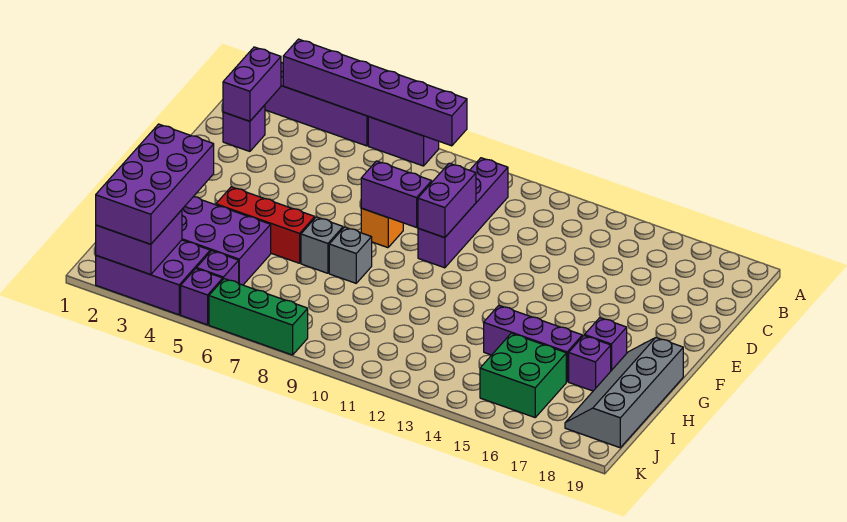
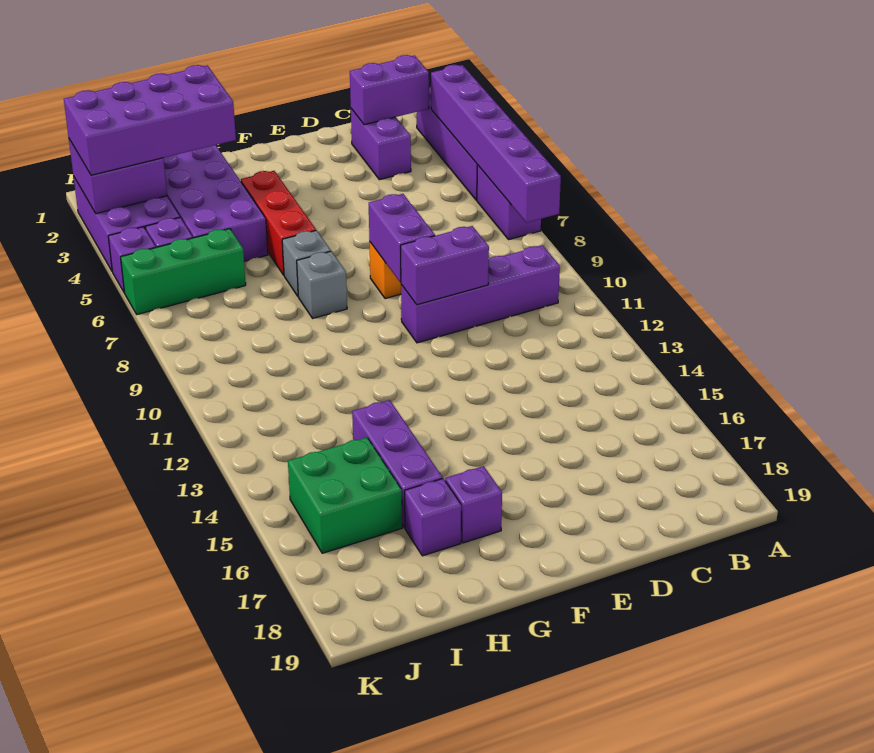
purple brick C2 level 1 -> purple brick C2:C3 level 1
grey slope G18:J19 level 1 top 19 -> none
green brick K6:K8 level 1 -> green brick I6:K6 level 1

